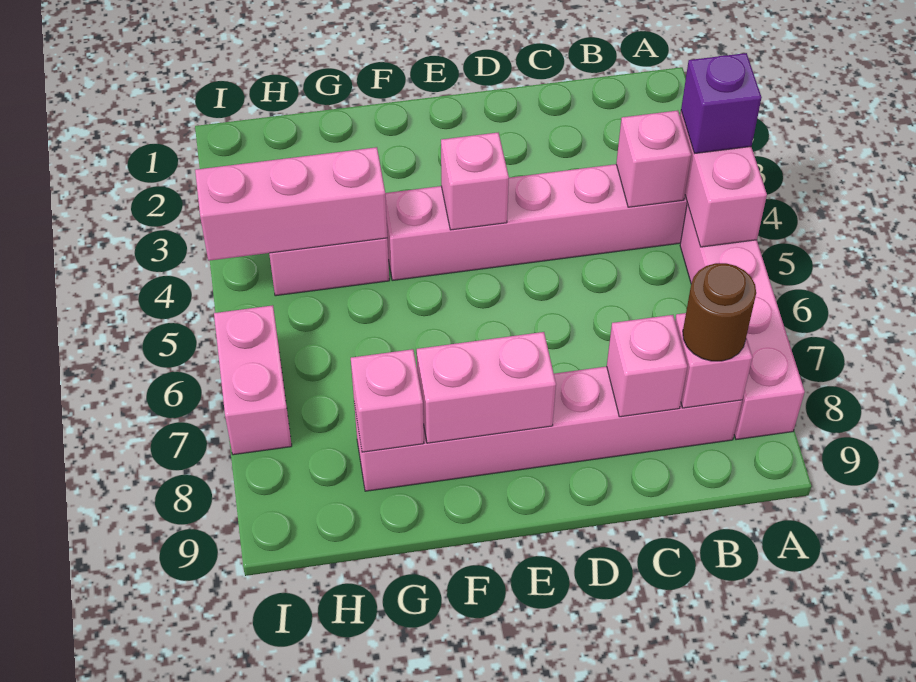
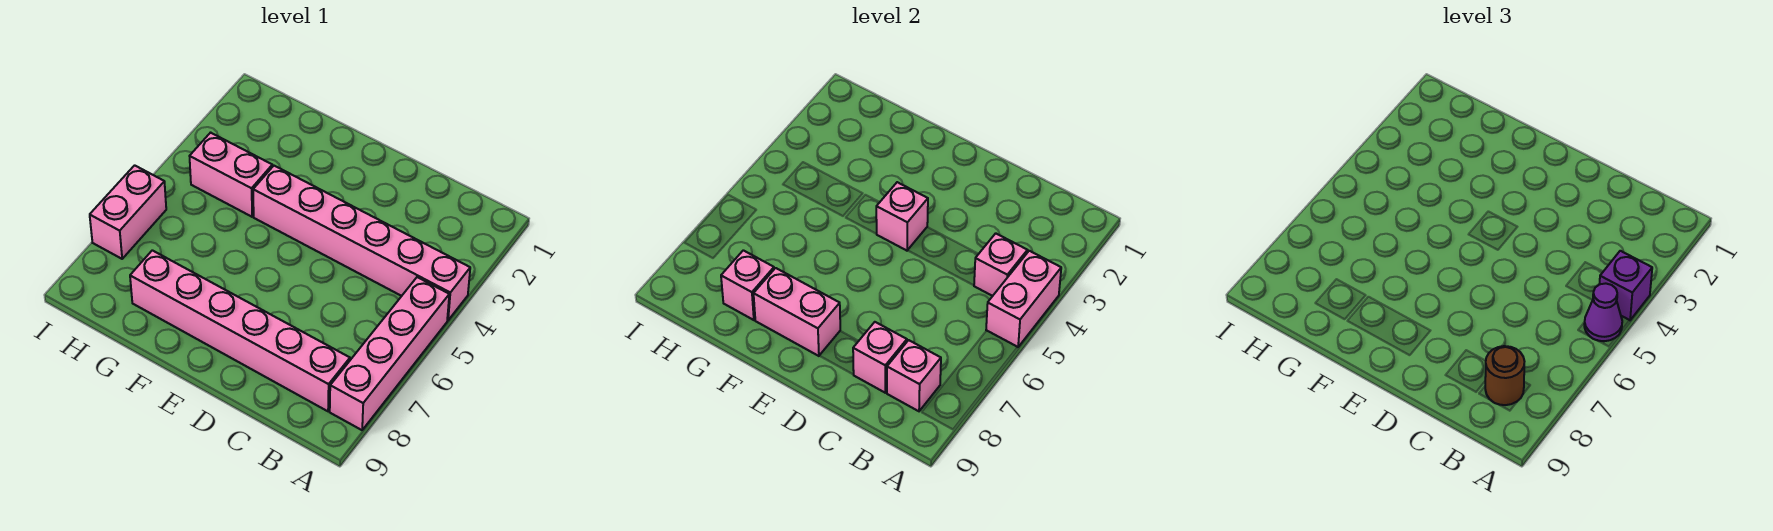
none -> purple cone A5 level 3
pink brick G4:I4 level 2 -> none

